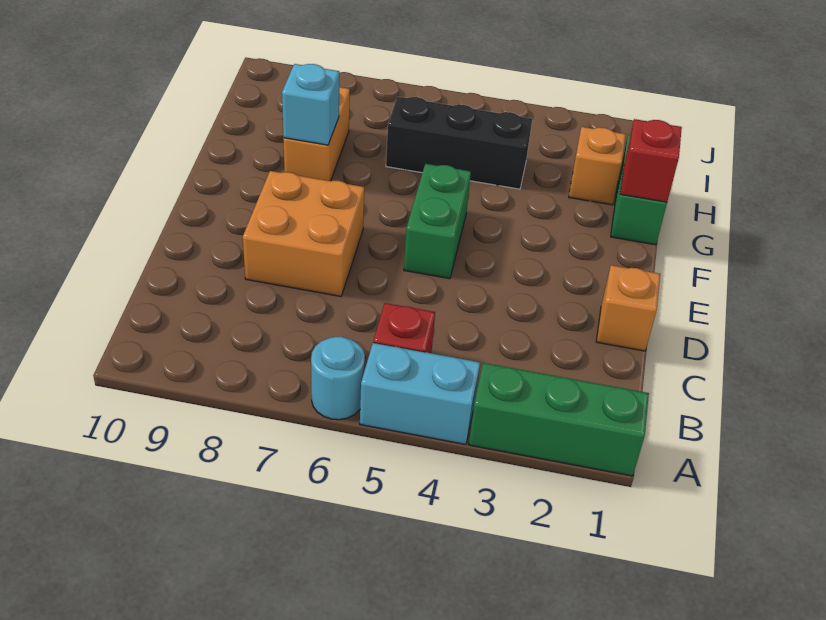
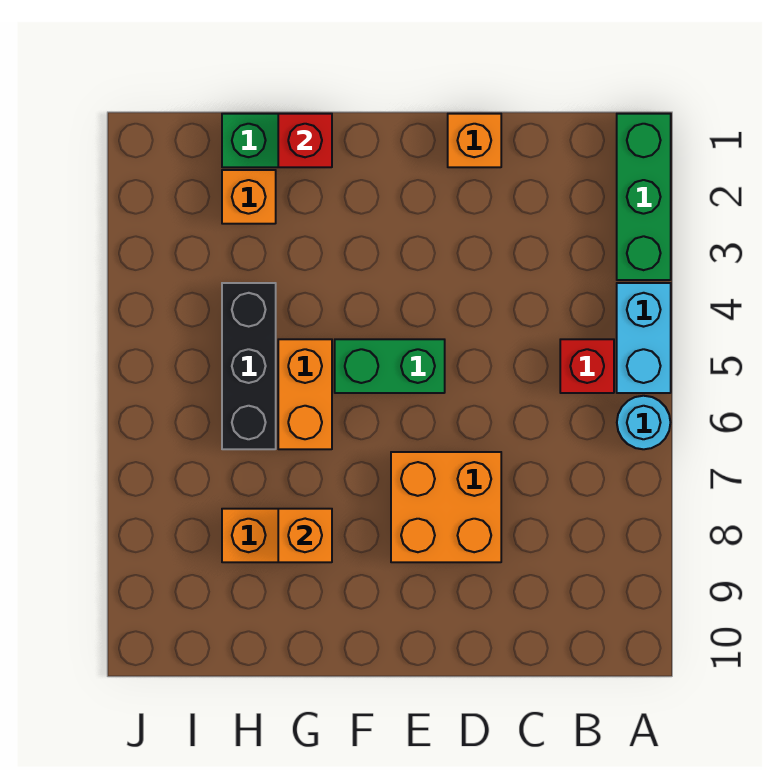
none -> orange brick G5:G6 level 1
cyan brick G8 level 2 -> orange brick G8 level 2

